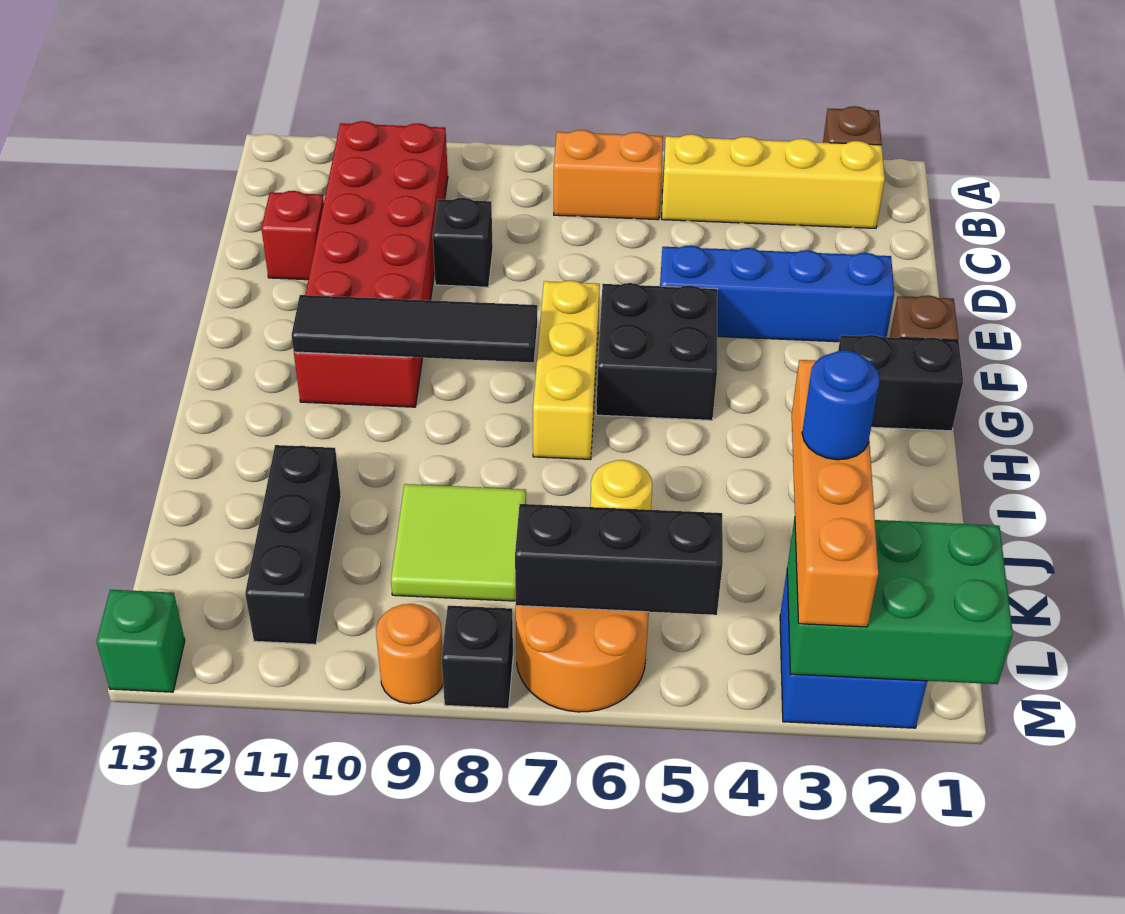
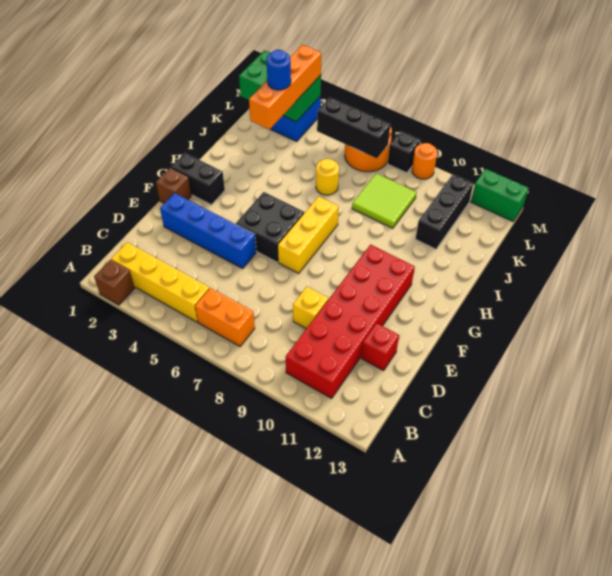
black brick D9 level 1 -> yellow brick D9 level 1
black tile G8:G11 level 2 -> none
green brick M13 level 1 -> green brick M12:M13 level 1

